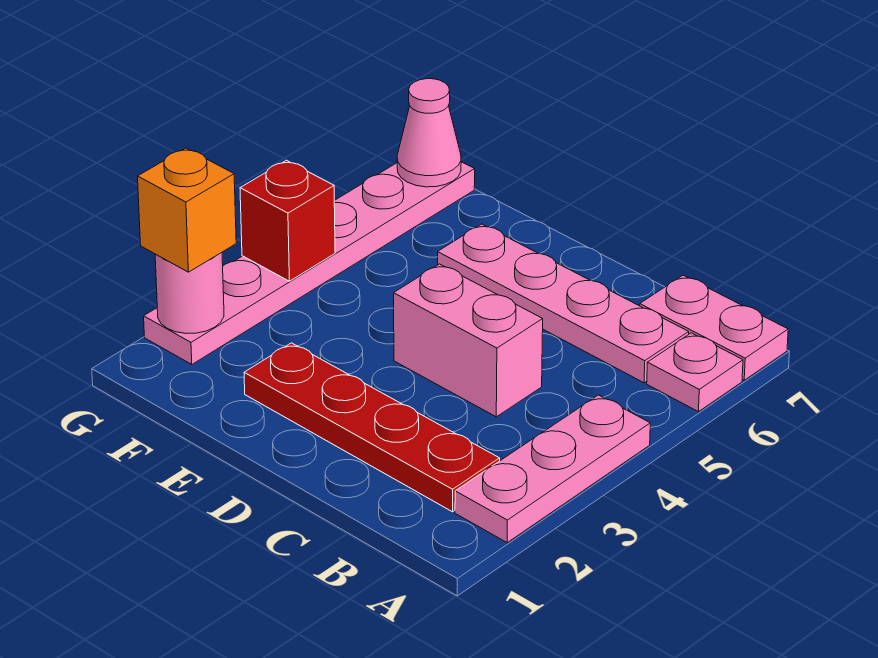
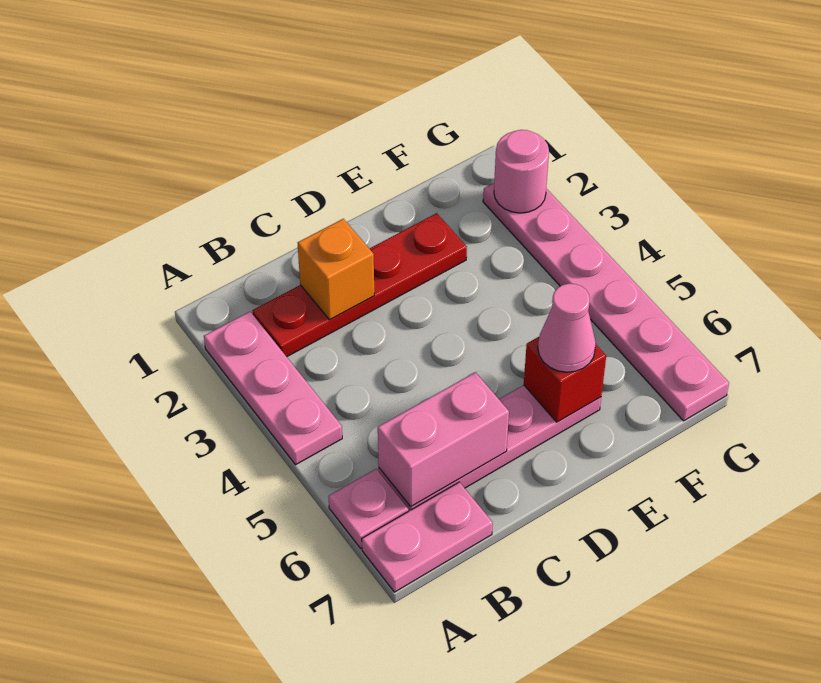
pink brick C4:D4 level 1 -> pink brick B6:C6 level 2
orange brick G2 level 3 -> orange brick C2 level 2
red brick G4 level 2 -> red brick E6 level 2
pink cone G7 level 2 -> pink cone E6 level 3

